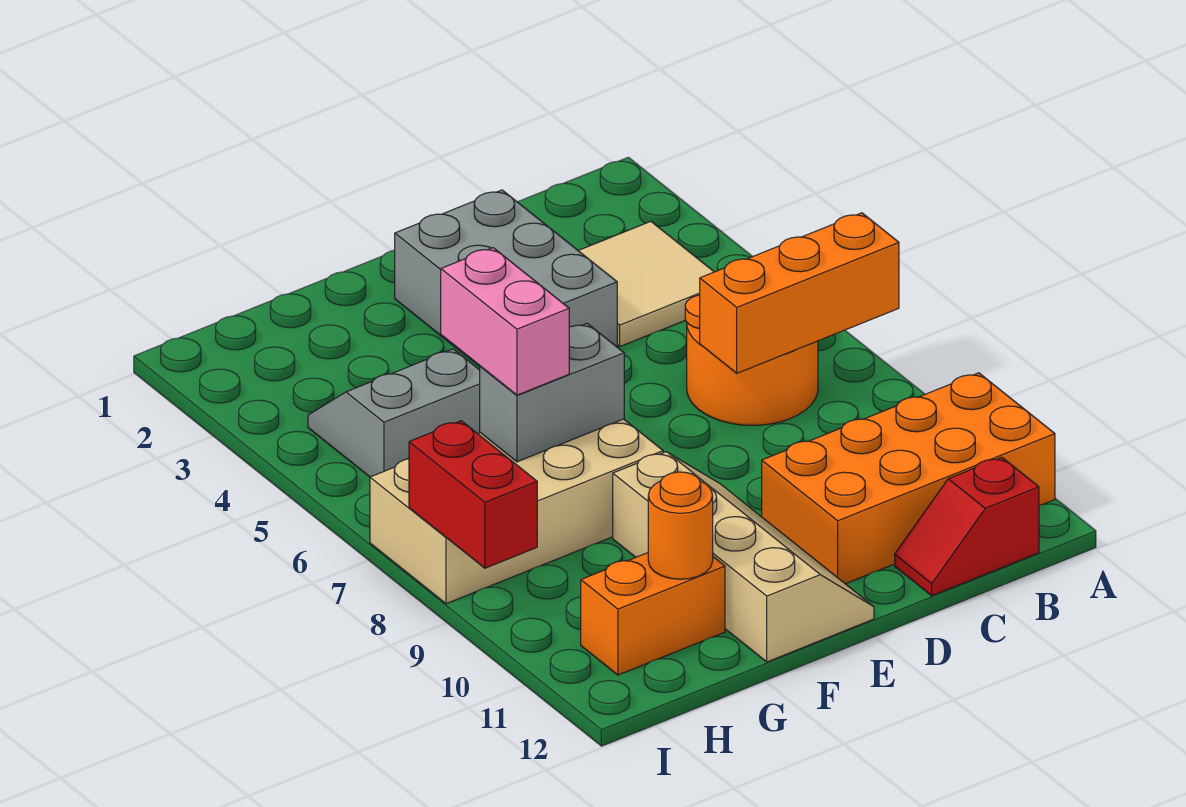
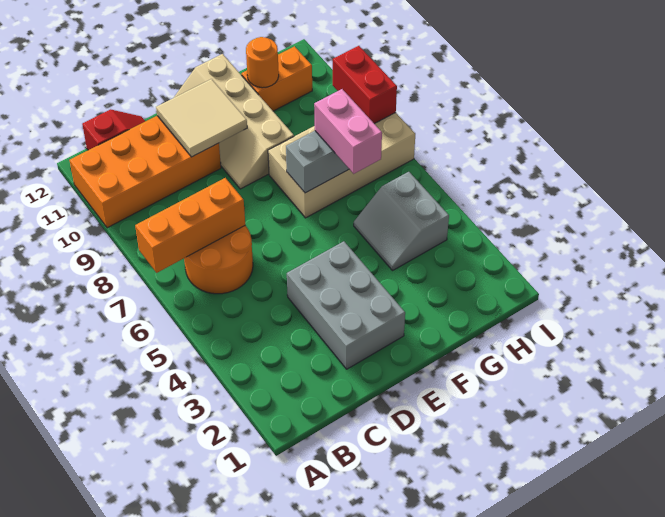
tan tile B3:C4 level 1 -> tan tile D10:E11 level 2
grey slope G4:H5 level 1 top 5 -> grey slope G4:H5 level 1 top H

